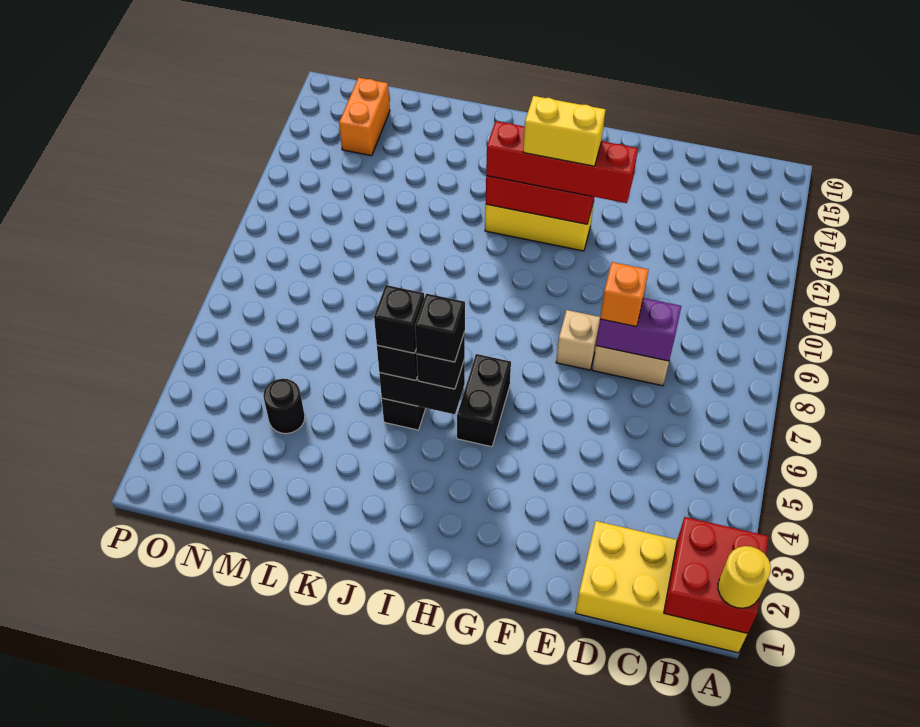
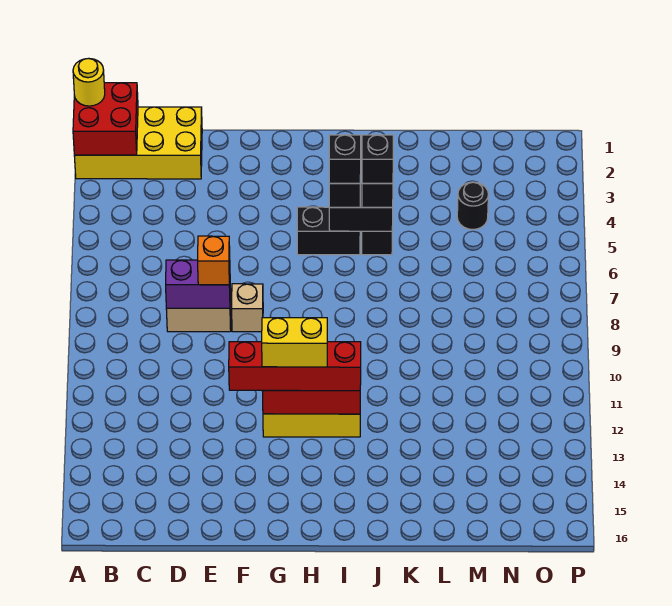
black brick H5:H6 level 1 -> black brick H5:I5 level 1
orange brick N14:N15 level 1 -> none

